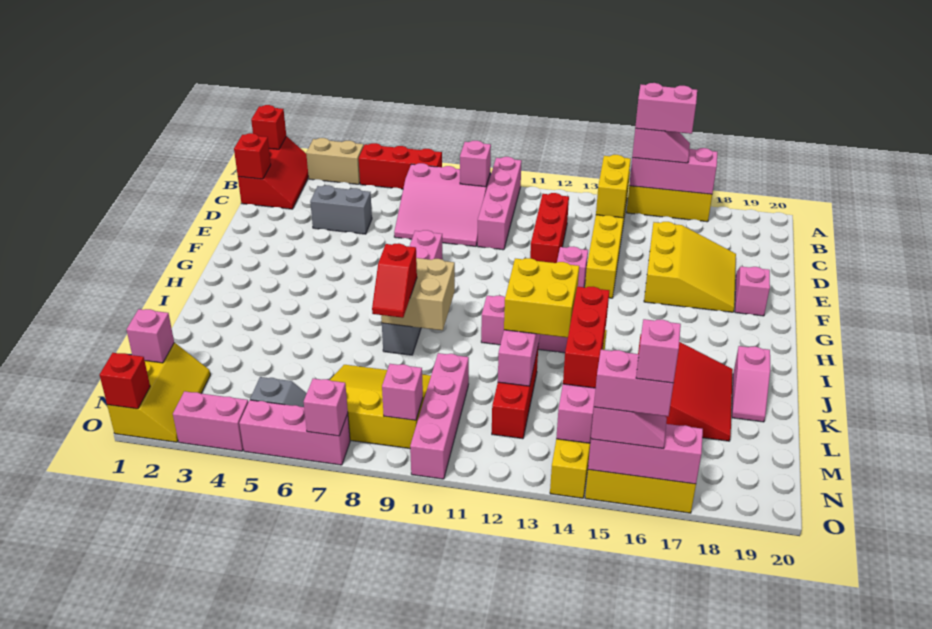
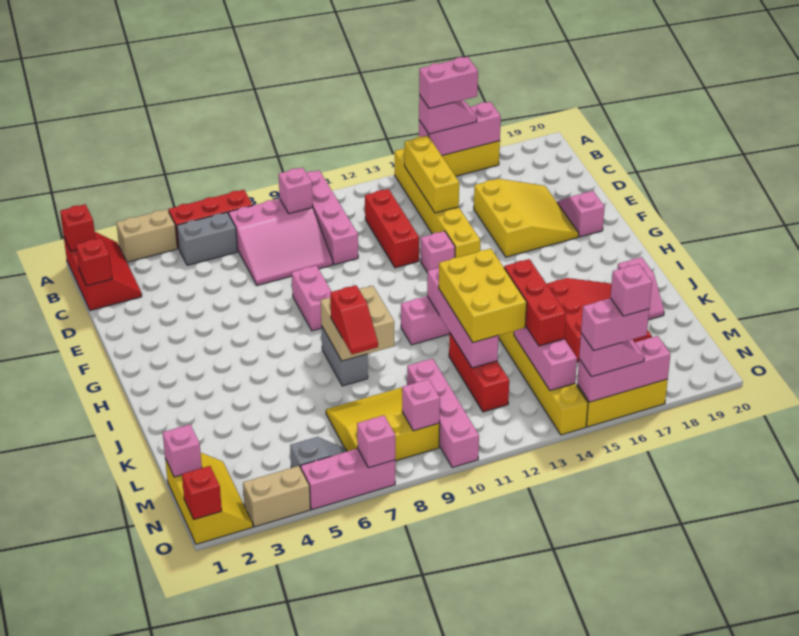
yellow brick B14:C14 level 2 -> yellow brick B14:D14 level 2
grey brick D4:D5 level 1 -> grey brick B5:B6 level 1
yellow brick J12:K13 level 3 -> yellow brick J12:L13 level 3
pink brick O3:O4 level 1 -> tan brick O3:O4 level 1

